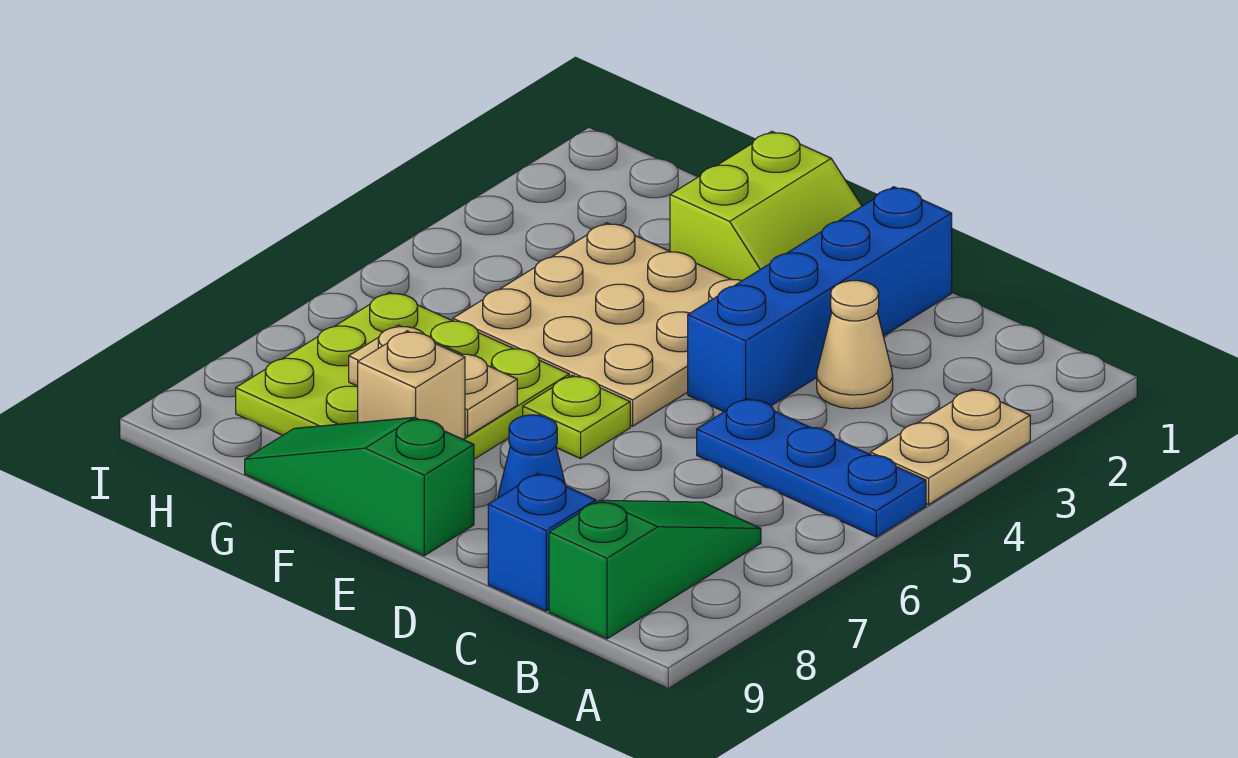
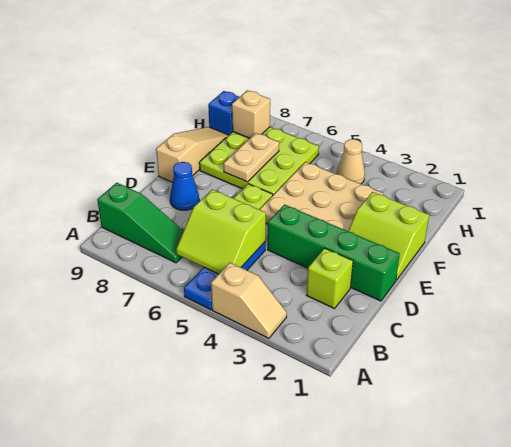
tan plate A3:A4 level 1 -> tan slope A3:A4 level 1 top 4
none -> lime slope B5:C6 level 2 top C
none -> lime brick C2 level 1
tan cone C3 level 1 -> tan cone H4 level 1
blue brick C9 level 1 -> blue brick H9 level 1
blue brick D1:D4 level 1 -> green brick D1:D4 level 1
green slope E9:G9 level 1 top E -> tan slope E9:G9 level 1 top E
tan brick F8 level 2 -> tan brick H8 level 2

